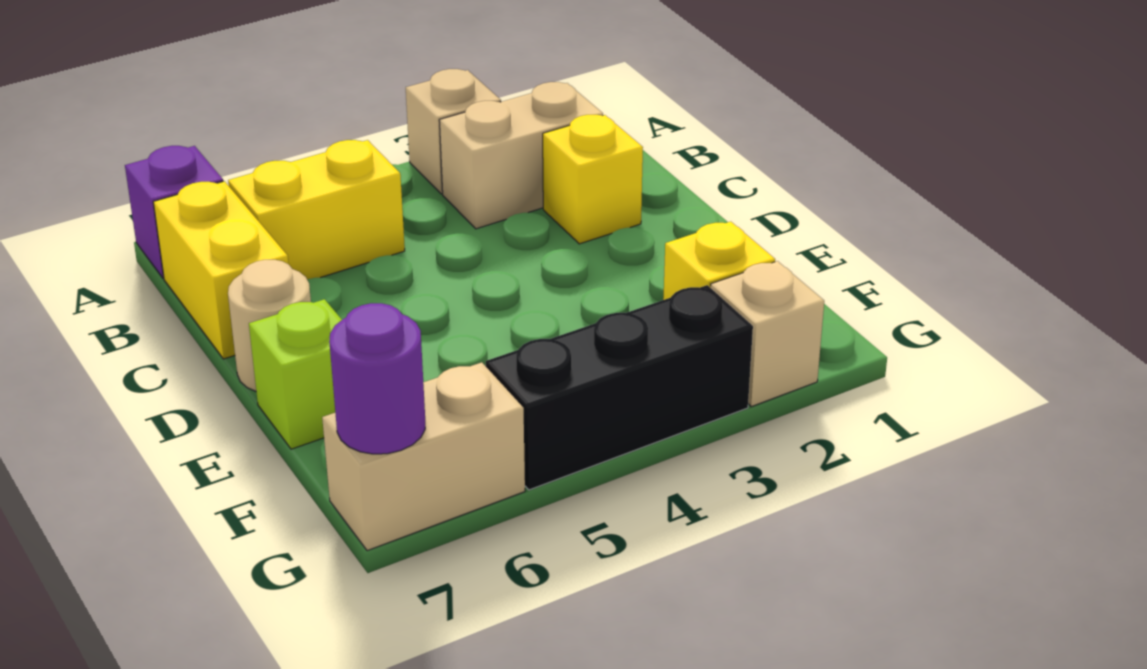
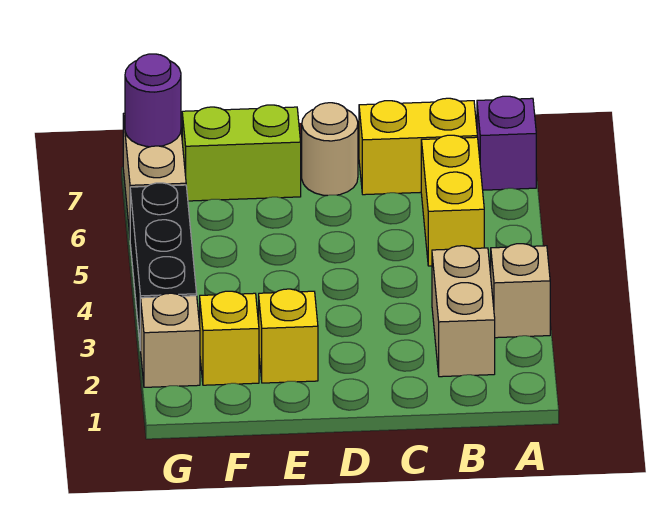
yellow brick C2 level 1 -> yellow brick E2 level 1
lime brick E7 level 1 -> lime brick E7:F7 level 1

